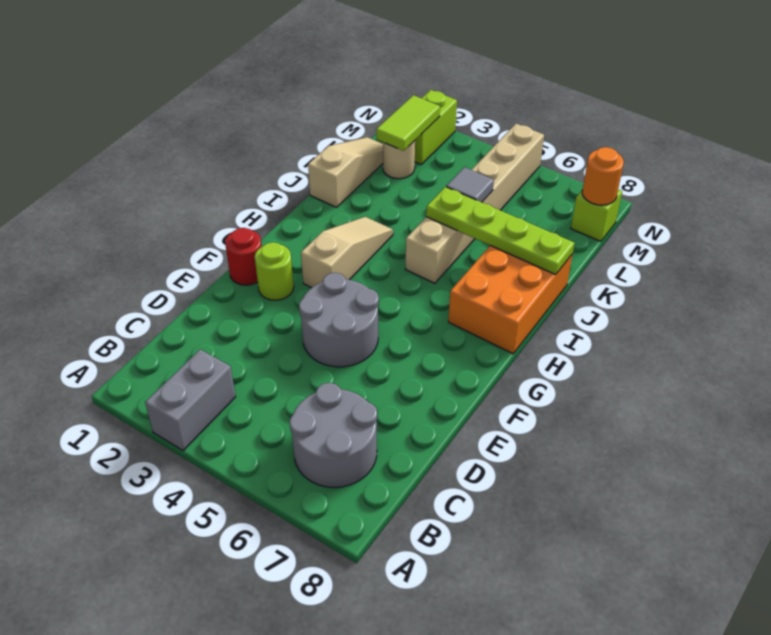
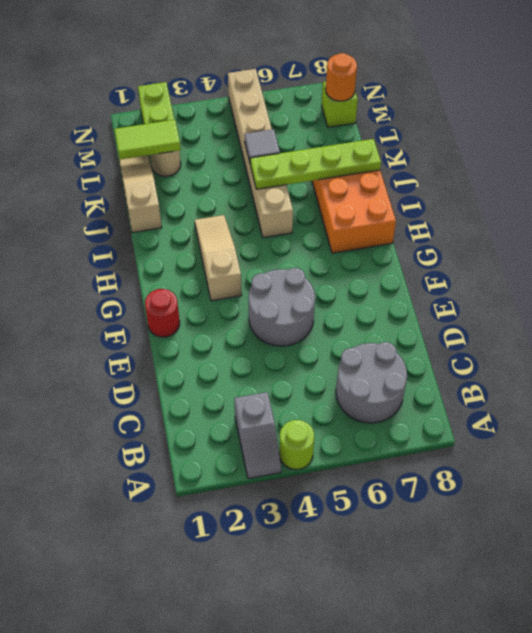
grey brick A3:B3 level 1 -> grey slope A3:B3 level 1 top B
lime round brick F2 level 1 -> lime round brick A4 level 1
lime tile L2:M2 level 2 -> lime tile L1:L2 level 2

